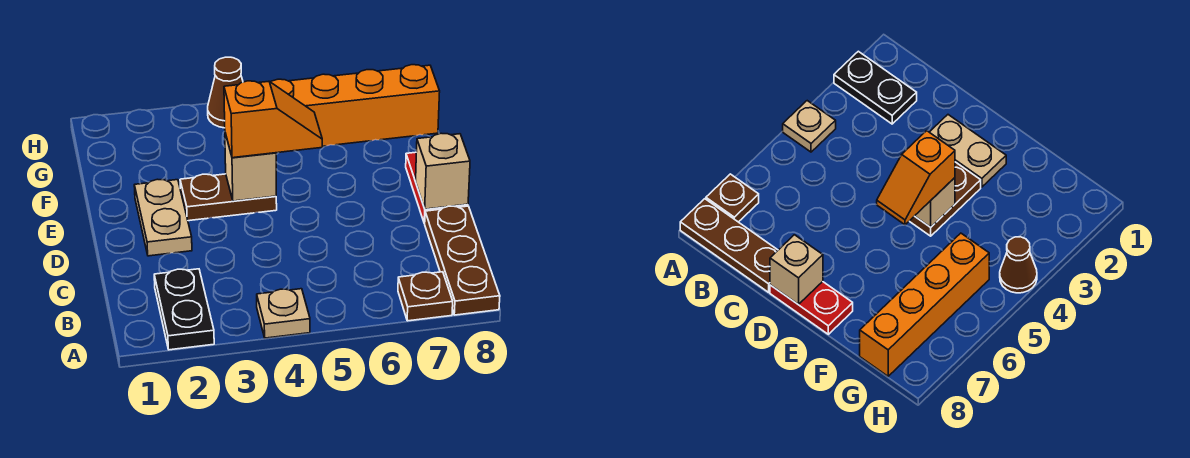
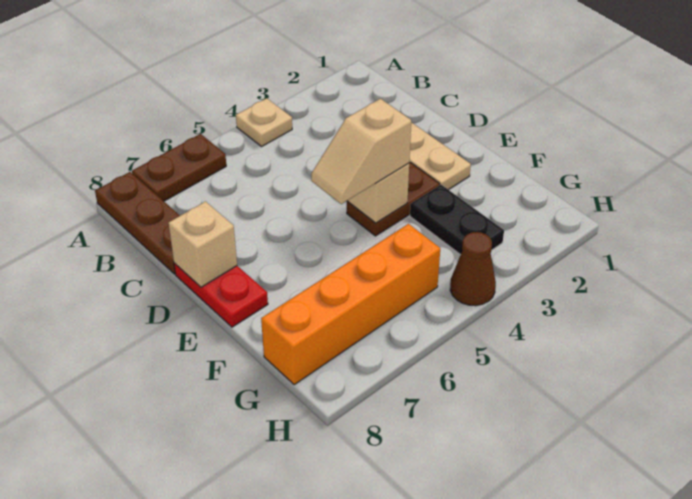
black plate A2:B2 level 1 -> black plate F3:G3 level 1
brown plate A7 level 1 -> brown plate A6:A7 level 1
orange slope E4:E5 level 3 top 4 -> tan slope E4:E5 level 3 top 4

